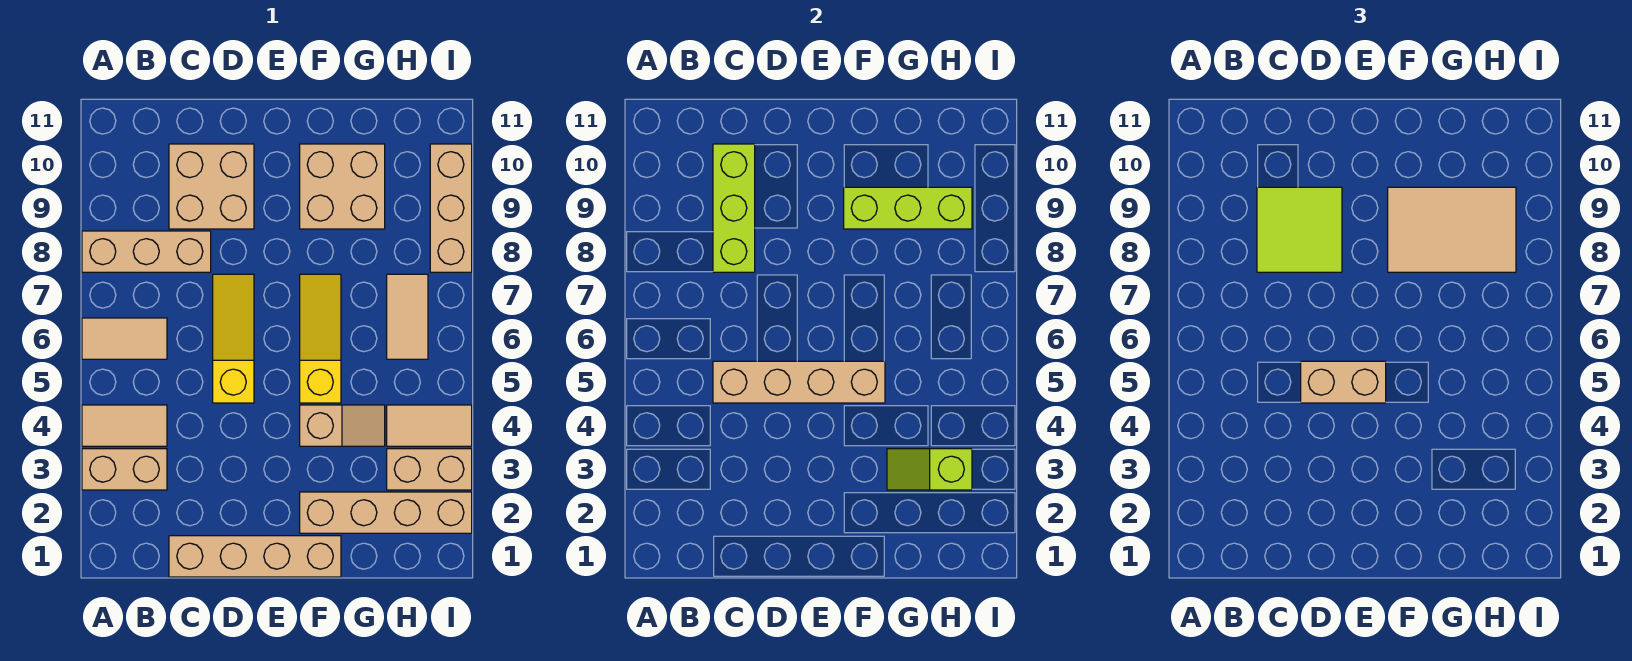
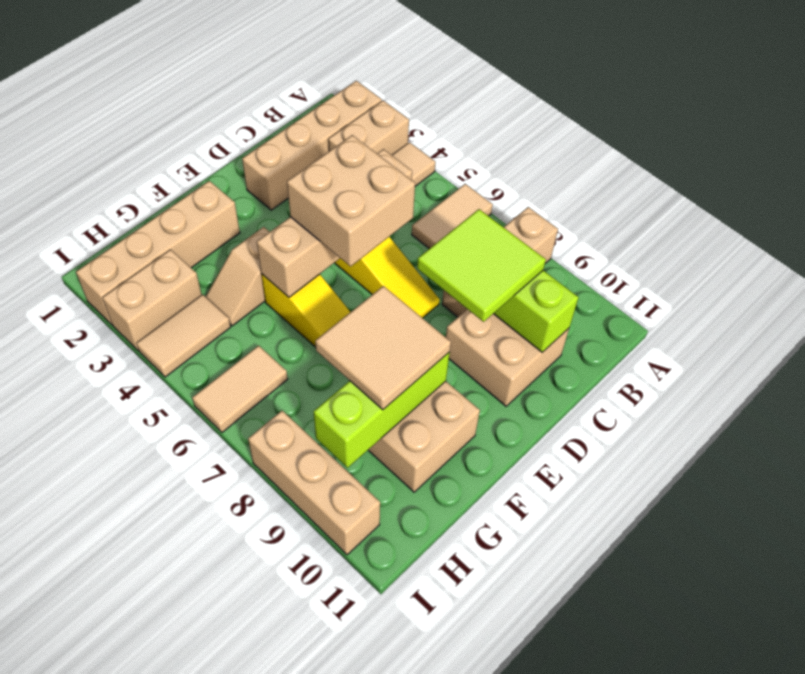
tan brick C1:F1 level 1 -> tan brick A2:D2 level 1
tan brick D5:E5 level 3 -> tan brick D5:E6 level 3
tan tile F8:H9 level 3 -> tan tile F8:G9 level 3
lime slope G3:H3 level 2 top H -> none
tan tile H6:H7 level 1 -> tan tile H6:I6 level 1

